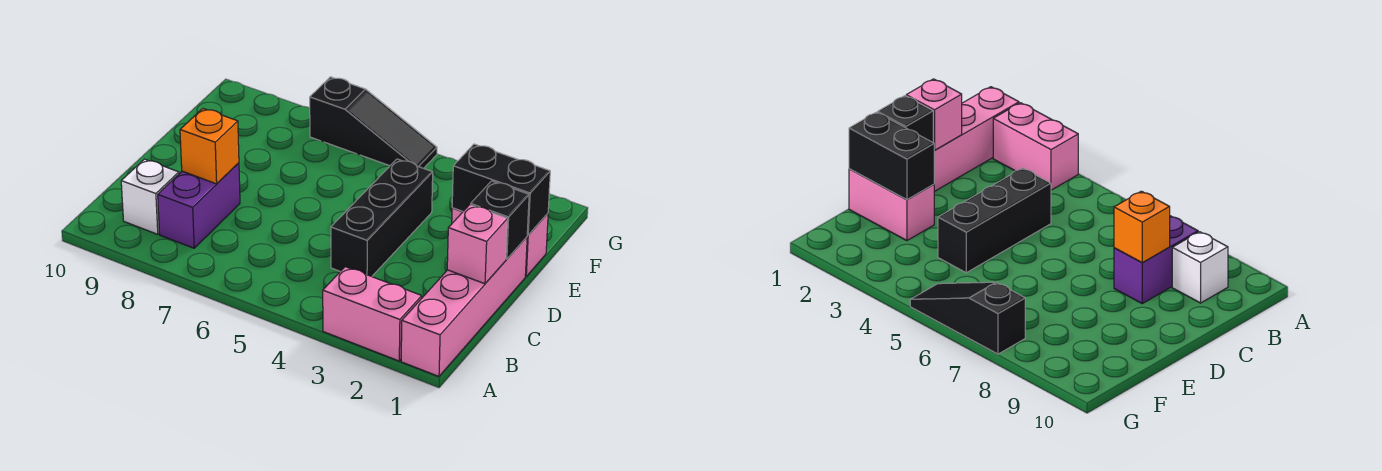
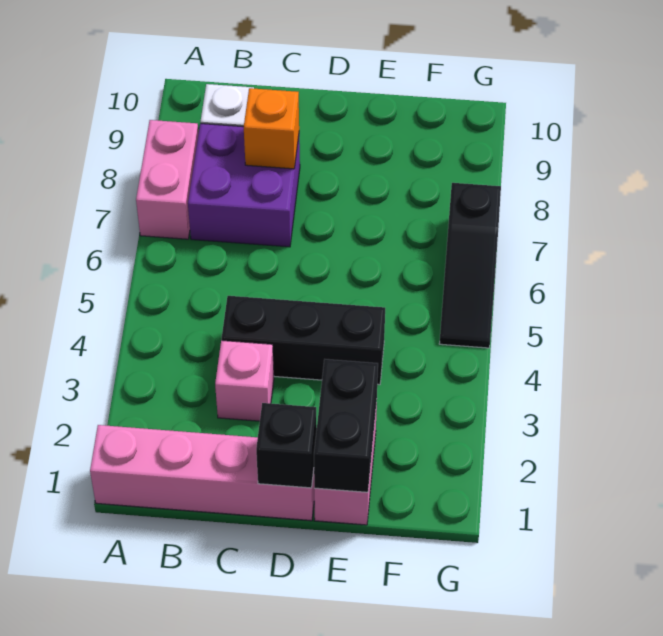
pink brick A2:A3 level 1 -> pink brick A7:A8 level 1
purple brick B8:C8 level 1 -> purple brick B7:C8 level 1
pink brick C1 level 2 -> pink brick C3 level 1

